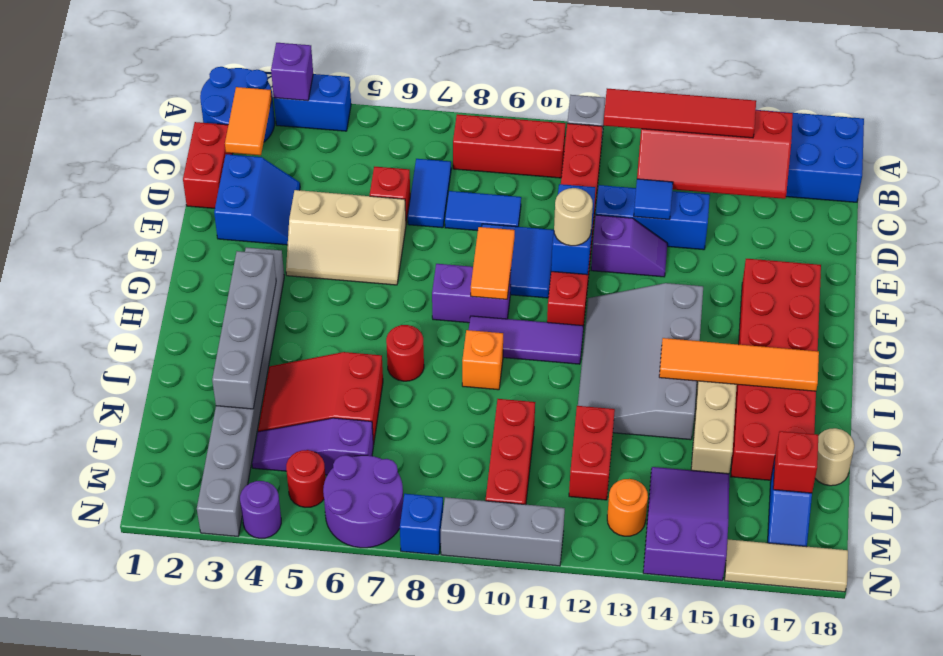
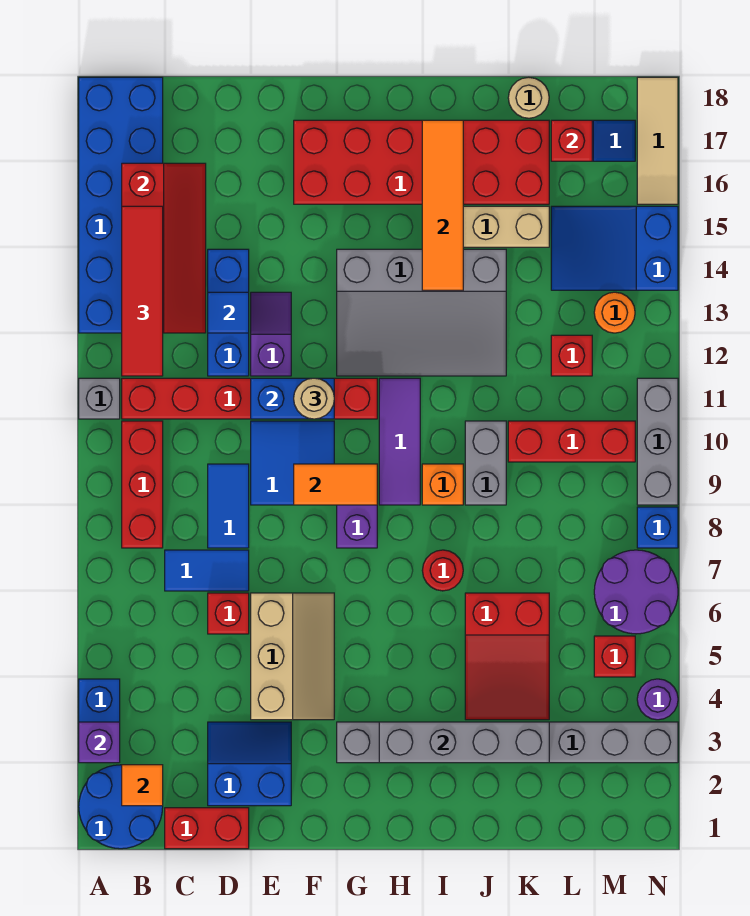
orange tile B2:C2 level 2 -> orange tile B2 level 2
none -> grey brick J9:J10 level 1
red brick K12:L12 level 1 -> red brick L12 level 1
purple slope L4:L6 level 1 top 6 -> none
purple slope L14:N15 level 1 top N -> blue slope L14:N15 level 1 top N
red round brick M5 level 1 -> red brick M5 level 1

